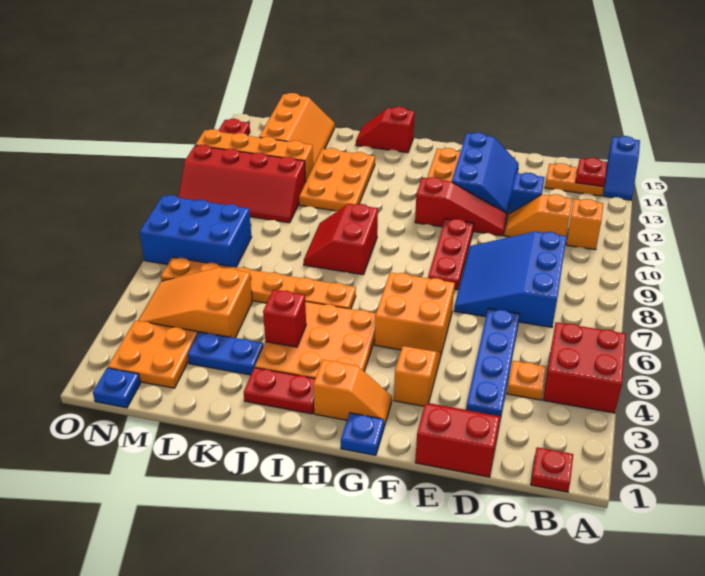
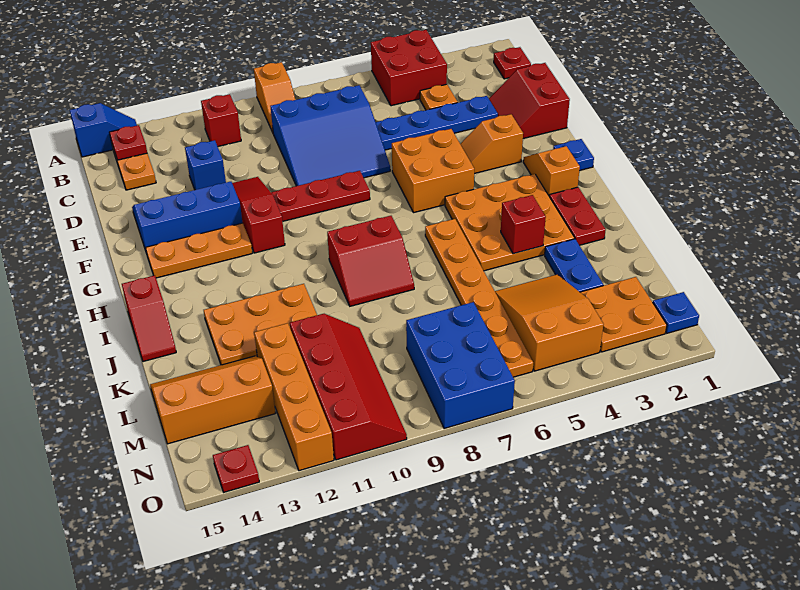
orange brick B11 level 1 -> red brick B11 level 1
orange slope C11:D11 level 1 top C -> orange slope A9:B9 level 1 top A
orange slope L4:N5 level 1 top L -> orange slope L4:N5 level 1 top N

